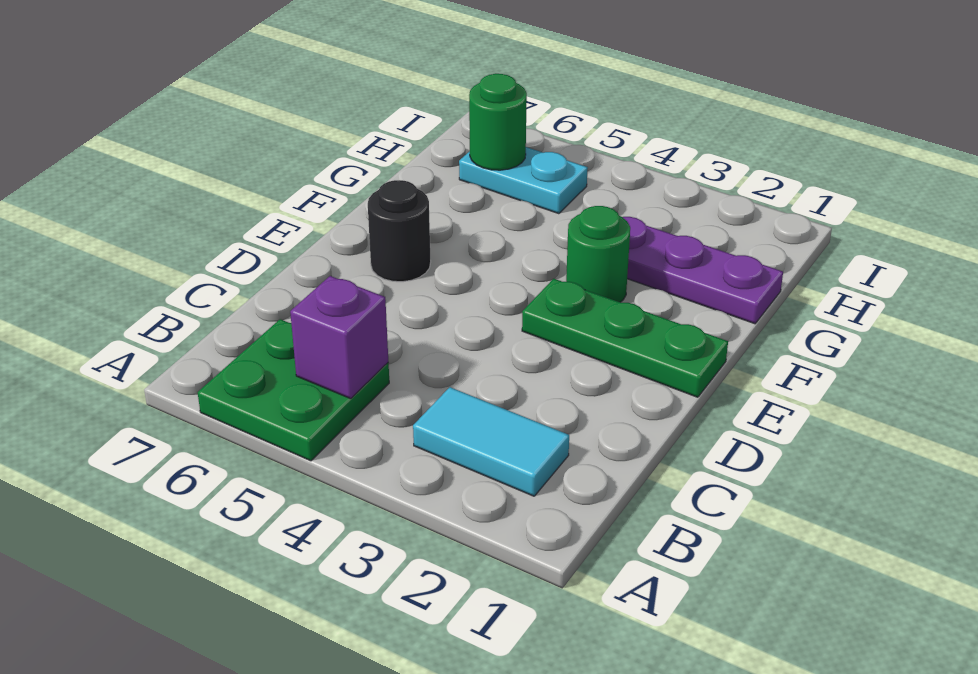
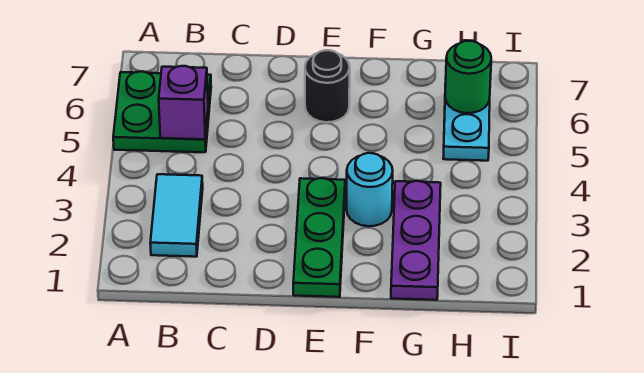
green round brick F3 level 1 -> cyan round brick F3 level 1

